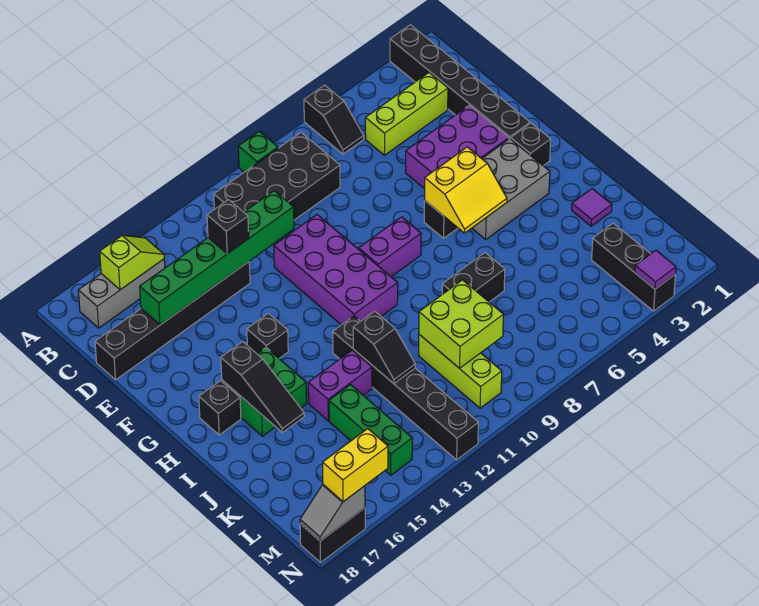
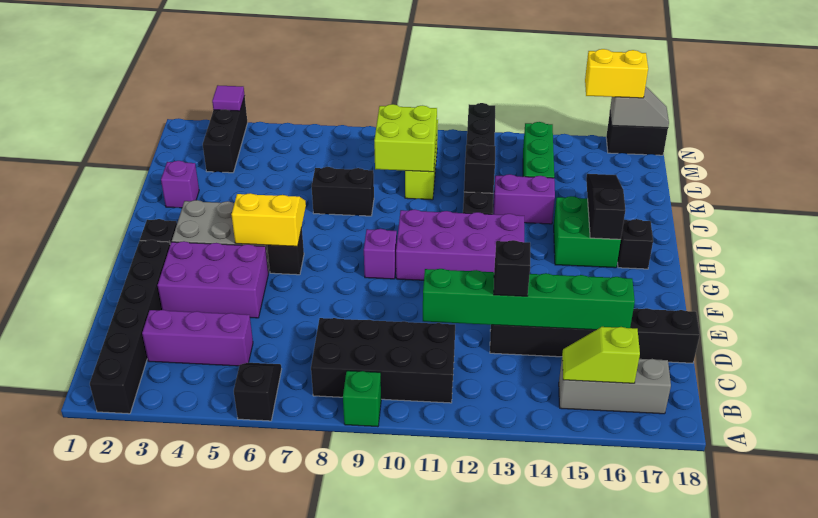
lime brick C3:C5 level 1 -> purple brick C3:C5 level 1
purple brick E10:H11 level 1 -> purple brick G10:H13 level 1
purple brick G8:G9 level 1 -> purple brick G9 level 1
black brick G14 level 1 -> none
purple tile J2 level 1 -> purple brick J2 level 1

